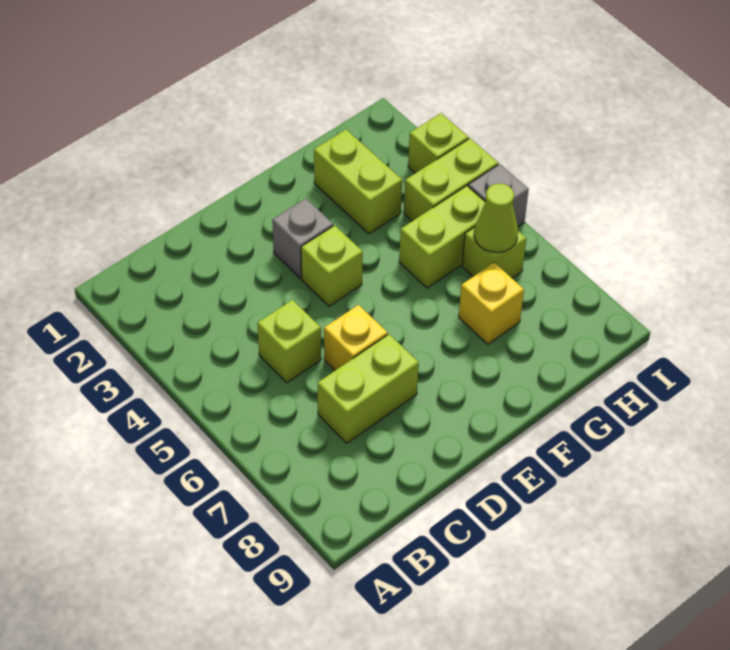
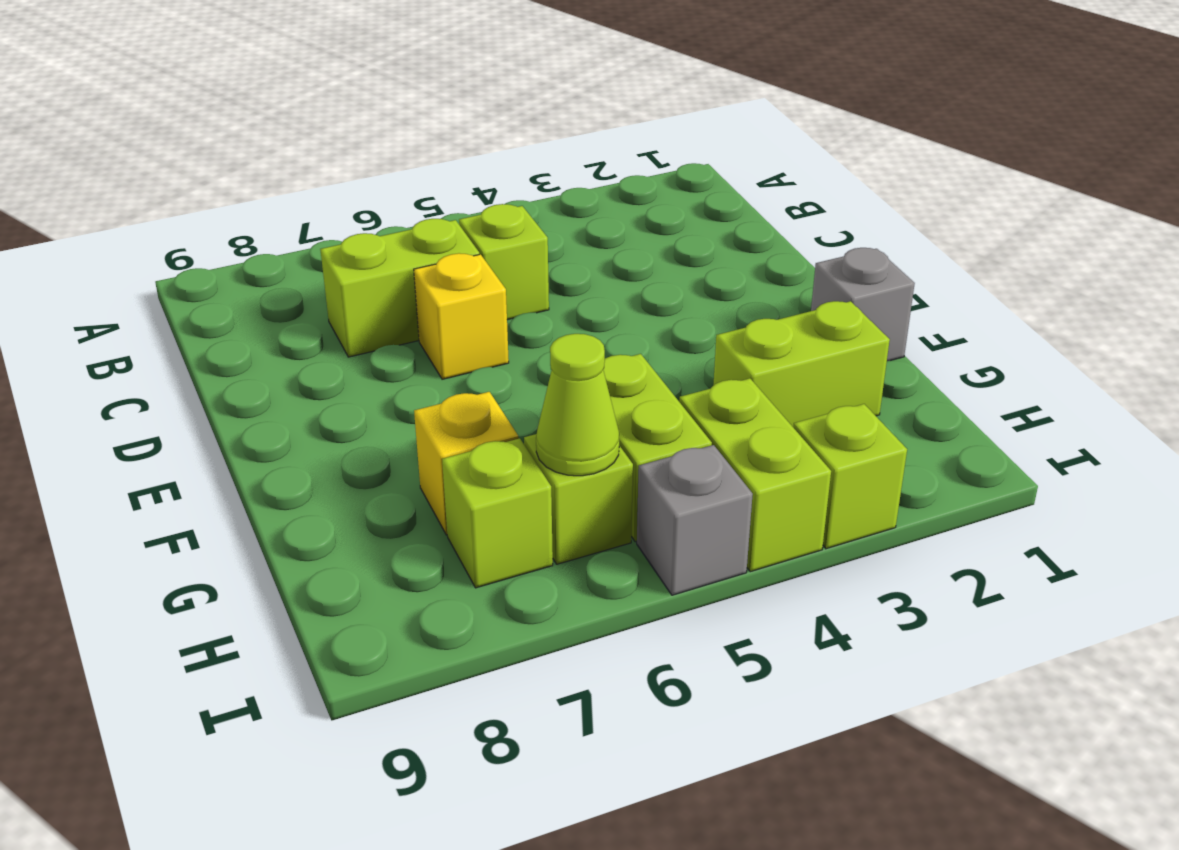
lime brick C7:D7 level 1 -> lime brick C6:C7 level 1
grey brick E3 level 1 -> grey brick F1 level 1
lime brick E4 level 1 -> lime brick H7 level 1

